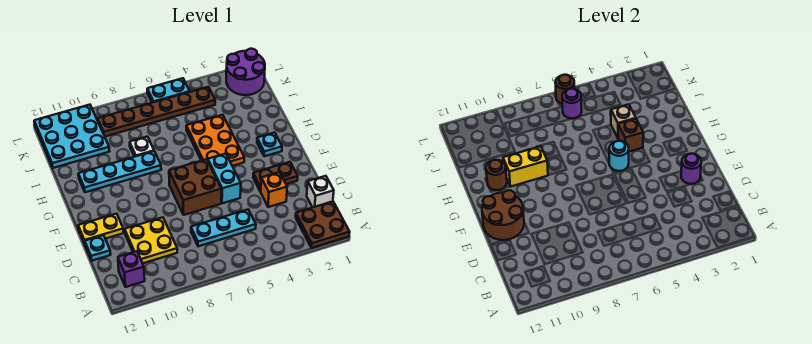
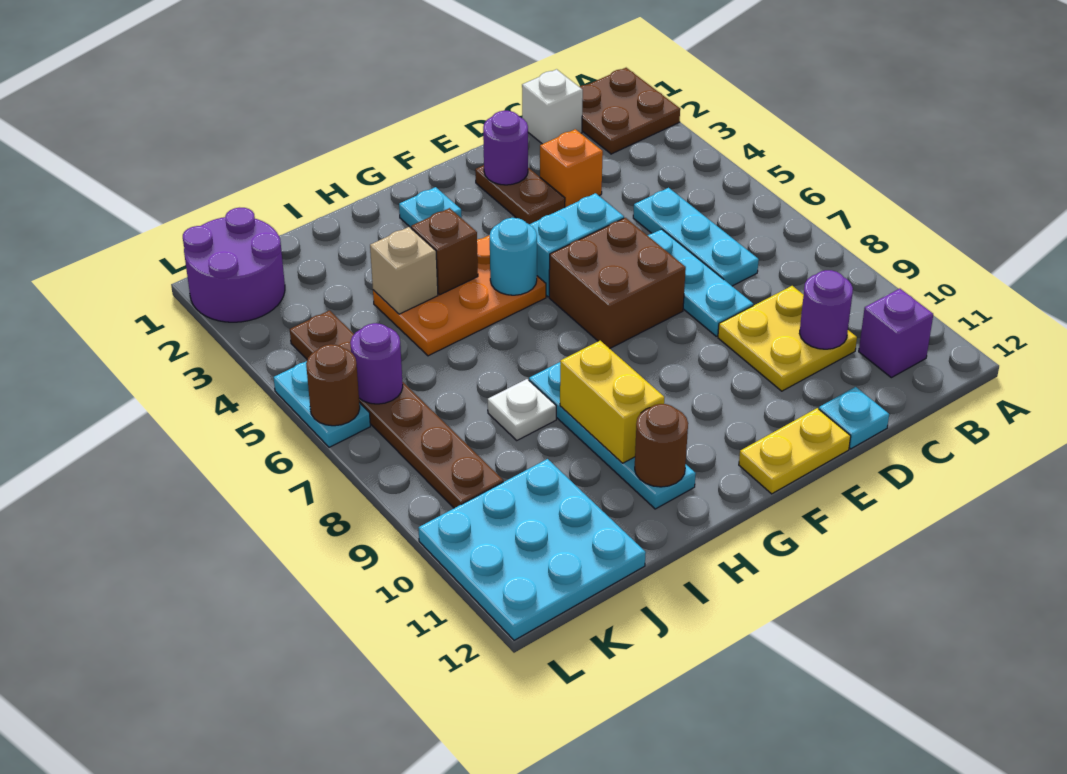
none -> purple round brick C10 level 2
none -> cyan plate D6:D8 level 1
yellow plate E11:E12 level 1 -> yellow plate E12:F12 level 1
brown round brick E11:F12 level 2 -> none

